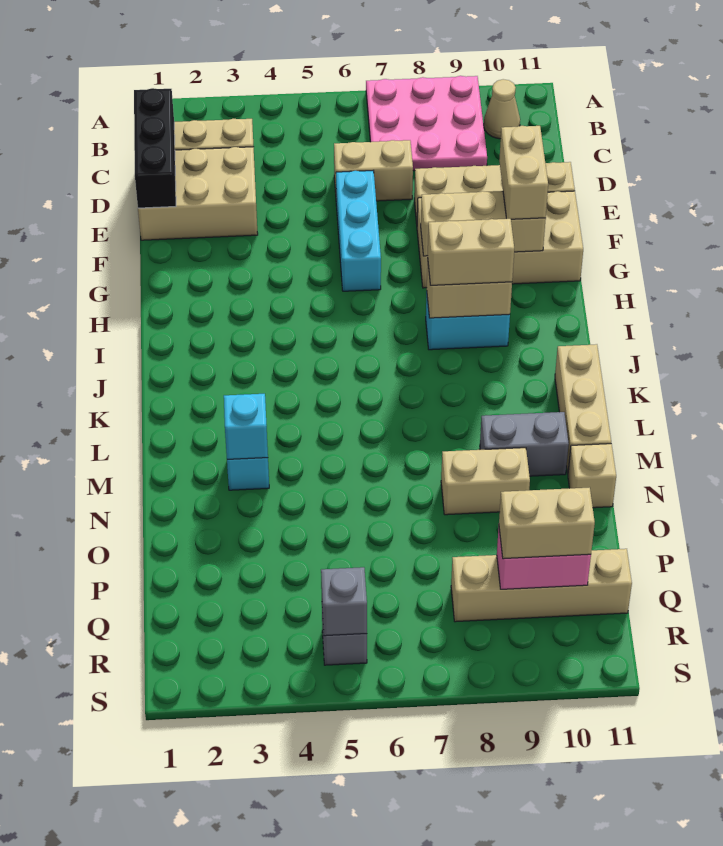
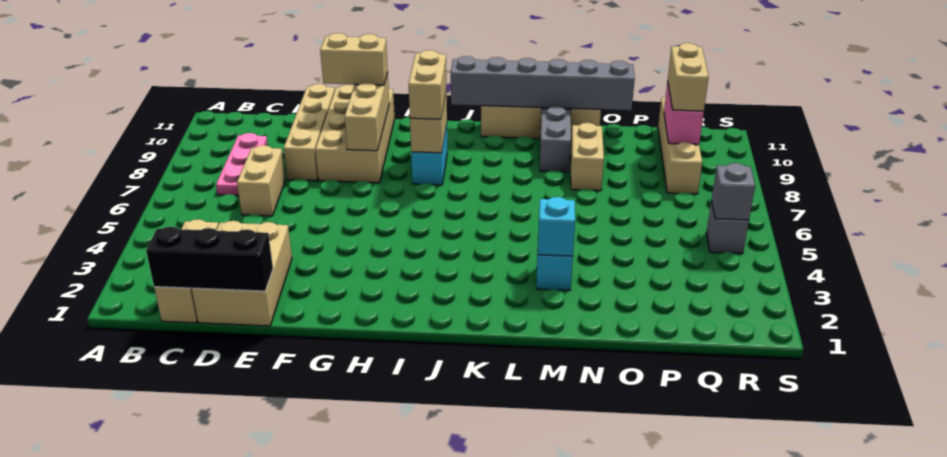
pink plate A7:C9 level 1 -> pink plate C7:C9 level 1
tan cone B10 level 1 -> none
cyan brick E6:G6 level 1 -> none
none -> grey brick J11:O11 level 2

